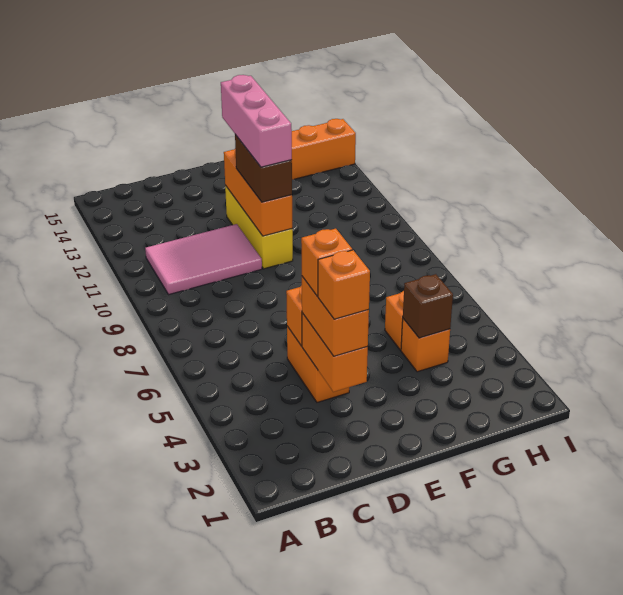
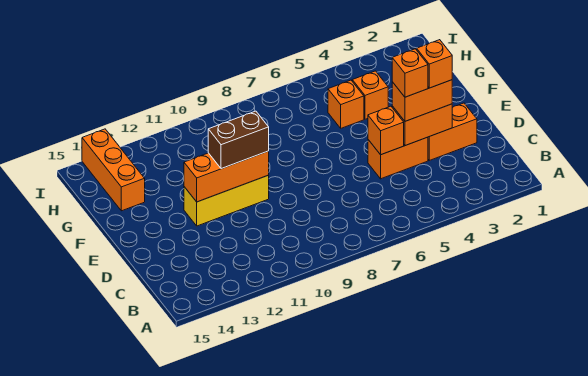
pink tile B10:D11 level 1 -> none
none -> orange brick D2:D3 level 1
pink brick E10:E12 level 4 -> none
brown brick G4 level 2 -> none

